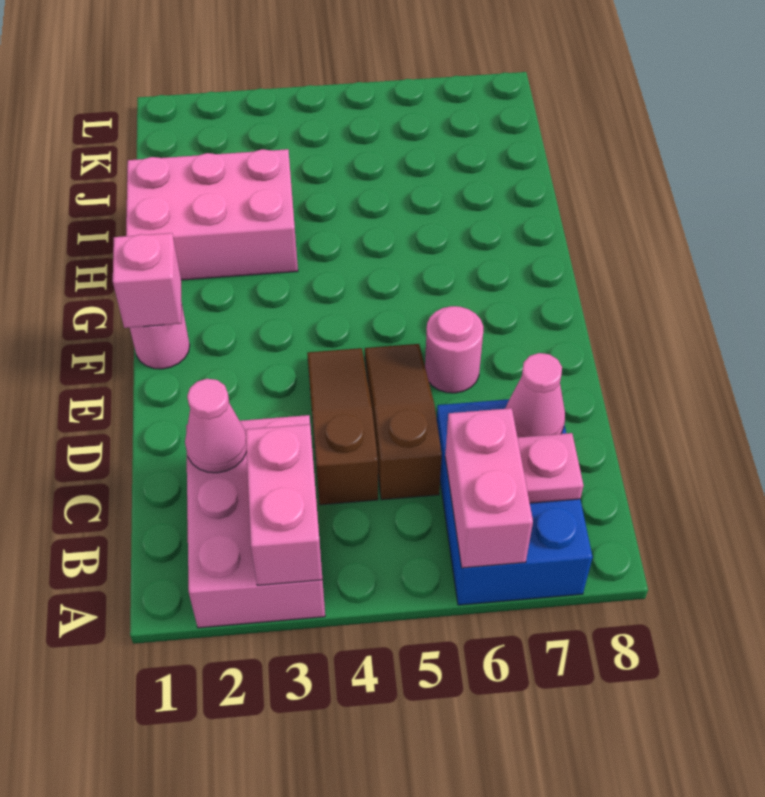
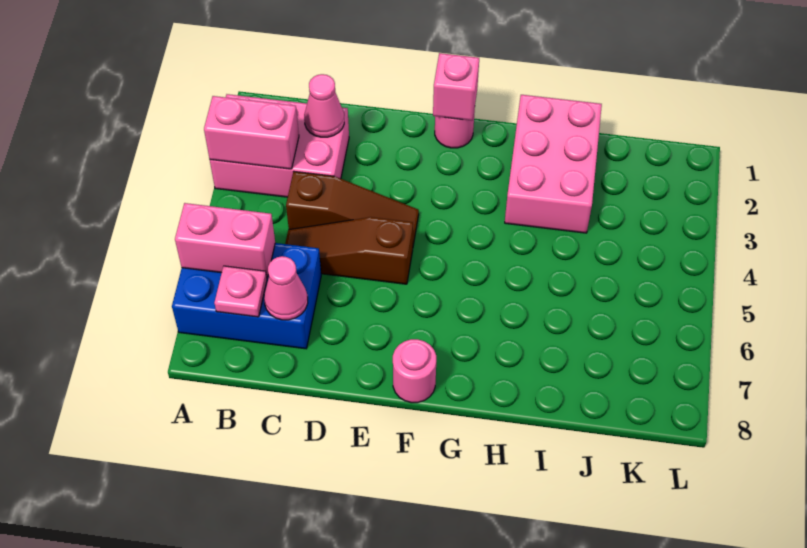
brown slope C5:E5 level 1 top C -> brown slope C5:E5 level 1 top E
pink round brick E6 level 1 -> pink round brick F8 level 1

